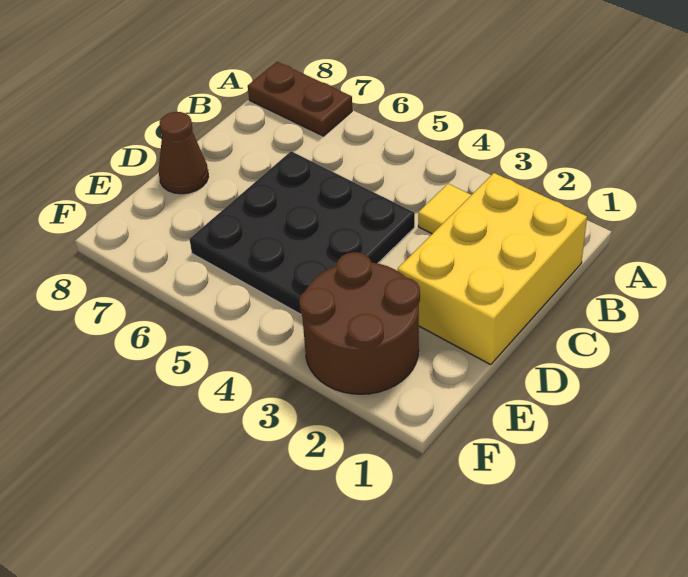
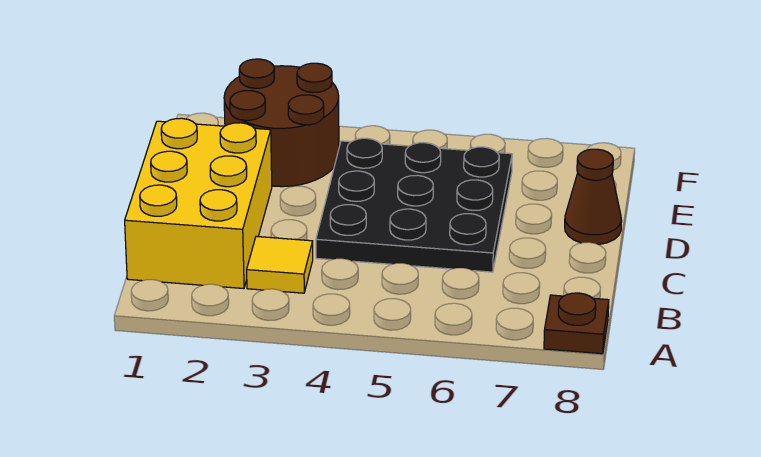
brown plate A7:A8 level 1 -> brown plate A8 level 1

